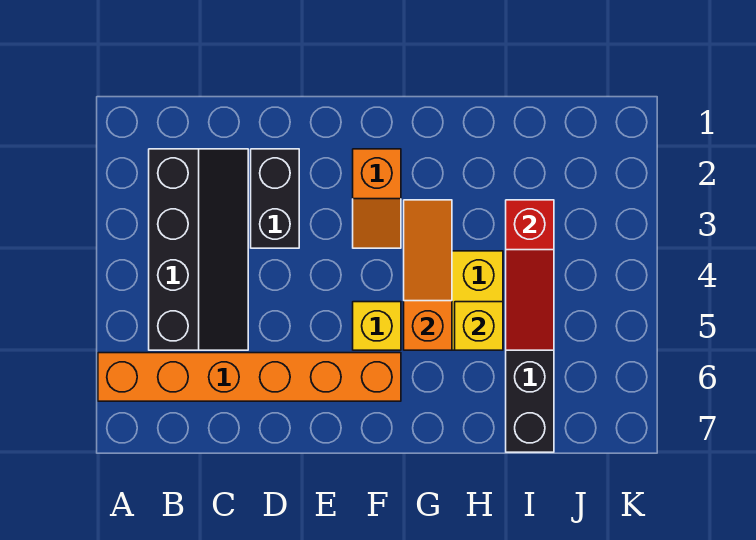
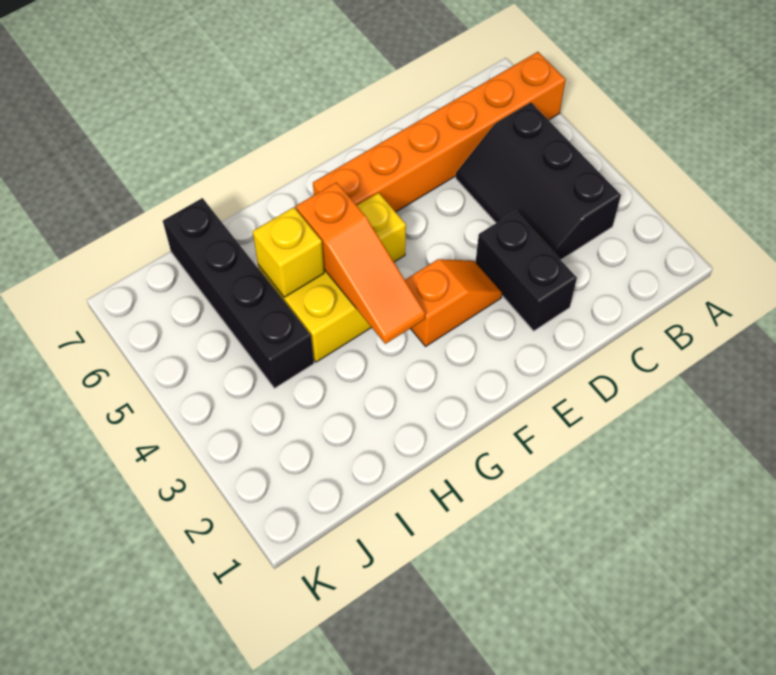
black slope B2:C5 level 1 top B -> black slope B3:C5 level 1 top B
orange slope F2:F3 level 1 top 2 -> orange slope E3:F3 level 1 top F
red slope I3:I5 level 2 top 3 -> none

